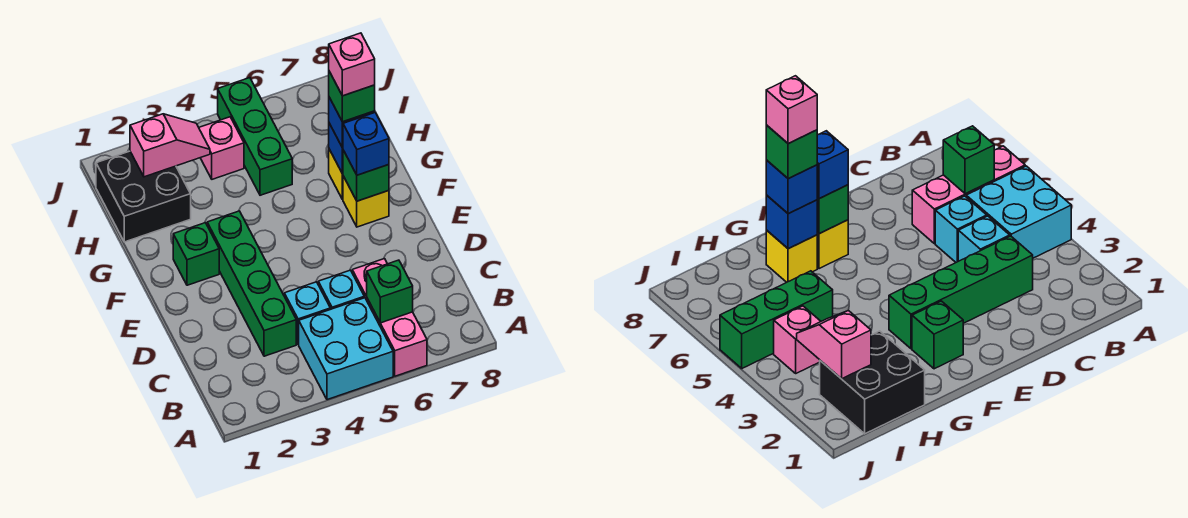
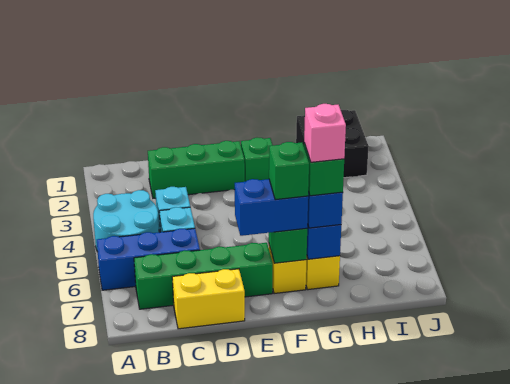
cyan brick A4:B5 level 1 -> cyan round brick A4:B5 level 1
pink brick A6:C6 level 1 -> blue brick A6:C6 level 1
green brick B6 level 2 -> green brick F7 level 4
green brick C3:F3 level 1 -> green brick B7:E7 level 1
none -> yellow brick C8:D8 level 1
blue brick F7 level 3 -> blue brick E7:F7 level 3
green brick H5:J5 level 1 -> green brick C2:E2 level 1
pink slope I2:I3 level 2 top 2 -> none
pink brick I4 level 1 -> none

